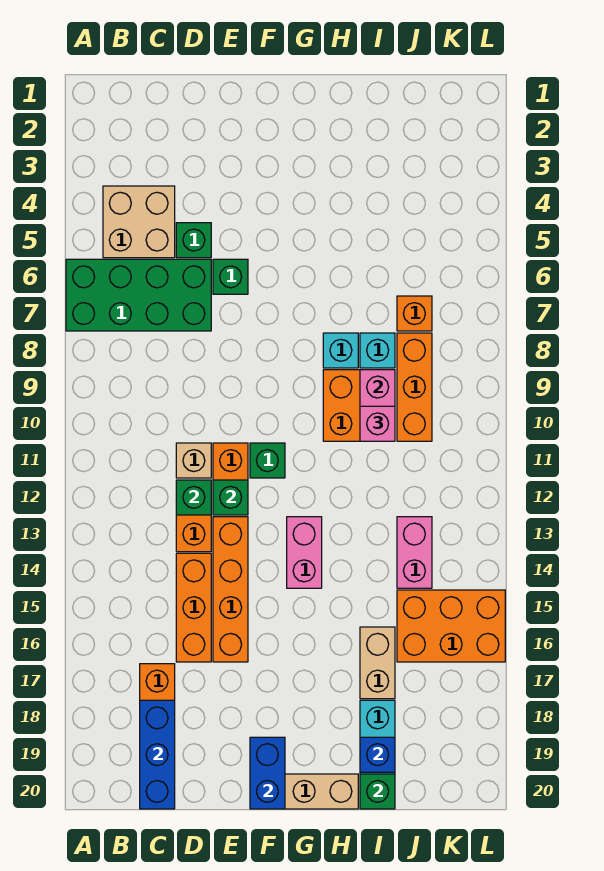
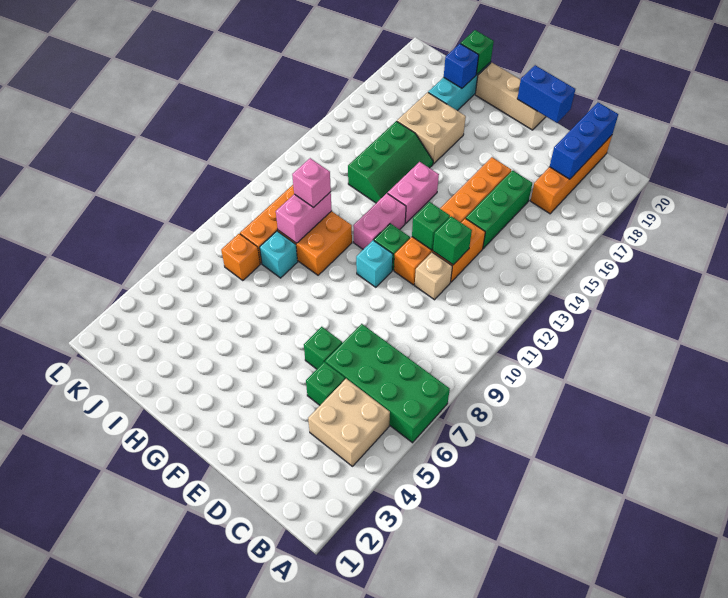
orange brick D14:D16 level 1 -> green brick D14:D16 level 1
blue brick F19:F20 level 2 -> blue brick E20:F20 level 2
cyan brick H8 level 1 -> cyan brick F10 level 1
none -> green slope H13:I15 level 1 top I
tan brick I16:I17 level 1 -> tan brick H16:I17 level 1
pink brick J13:J14 level 1 -> pink brick G11:G12 level 1
orange brick J15:L16 level 1 -> none

